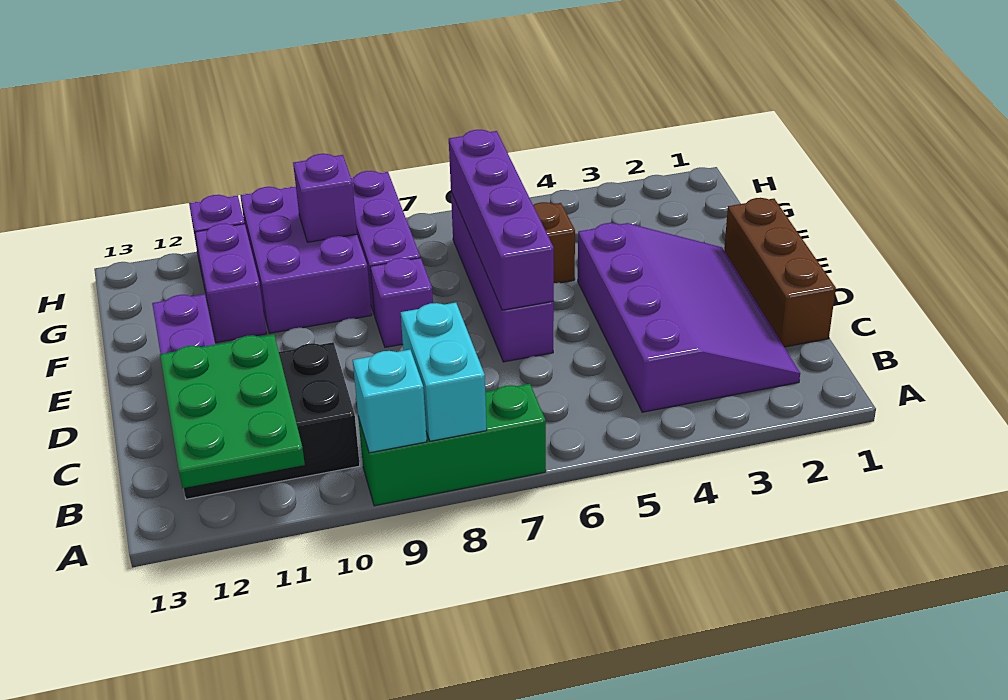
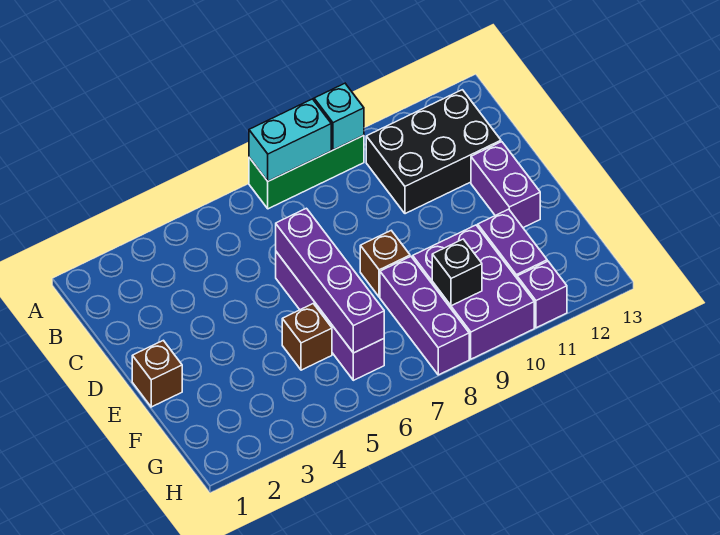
cyan brick A8:B8 level 2 -> cyan brick A7:A8 level 2
green plate A11:C12 level 2 -> none
purple slope B2:E4 level 1 top 4 -> none
brown brick C1:E1 level 1 -> brown brick E1 level 1
purple brick E8 level 1 -> brown brick E8 level 1
purple brick G9 level 2 -> black brick G9 level 2

